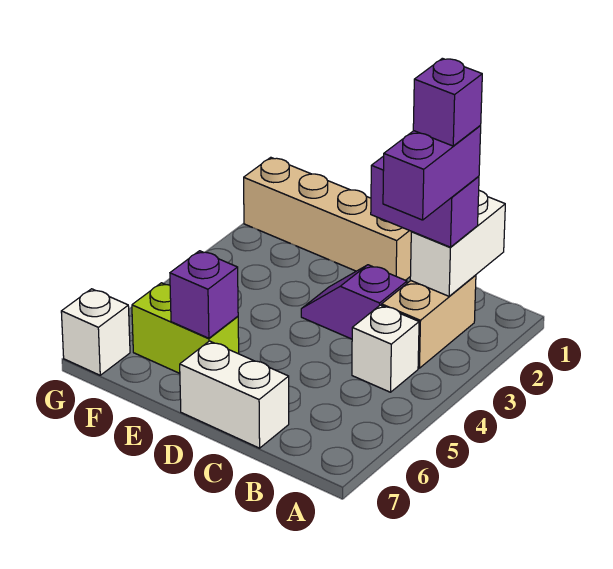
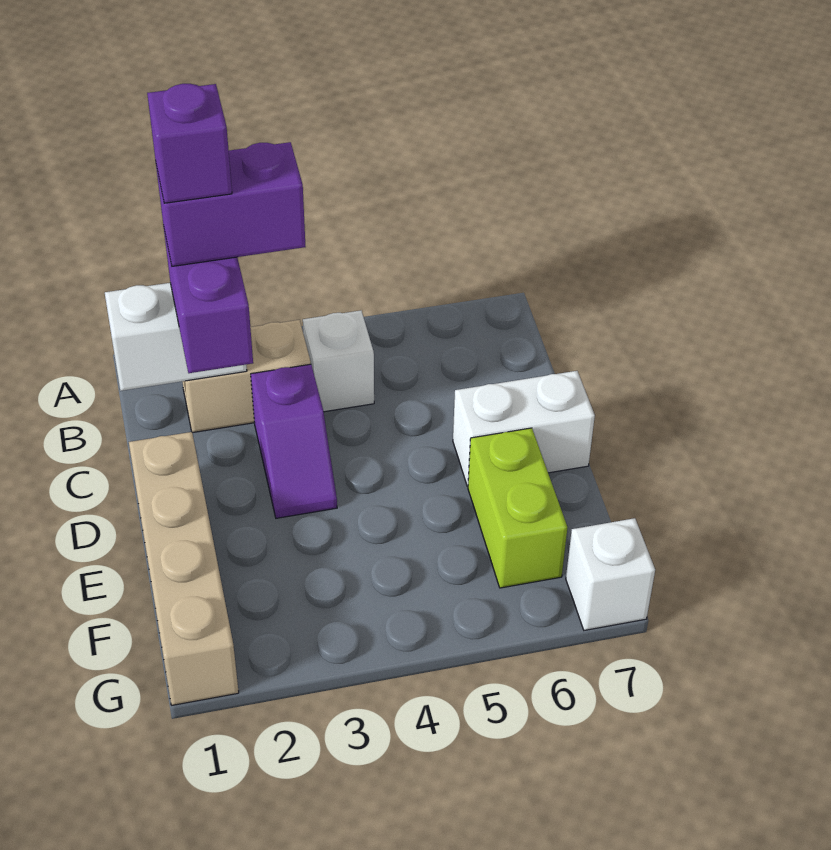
white brick C7:D7 level 1 -> white brick D6:D7 level 1
purple brick E6 level 2 -> none

